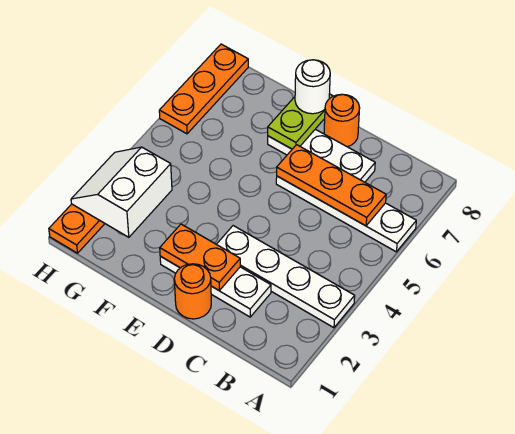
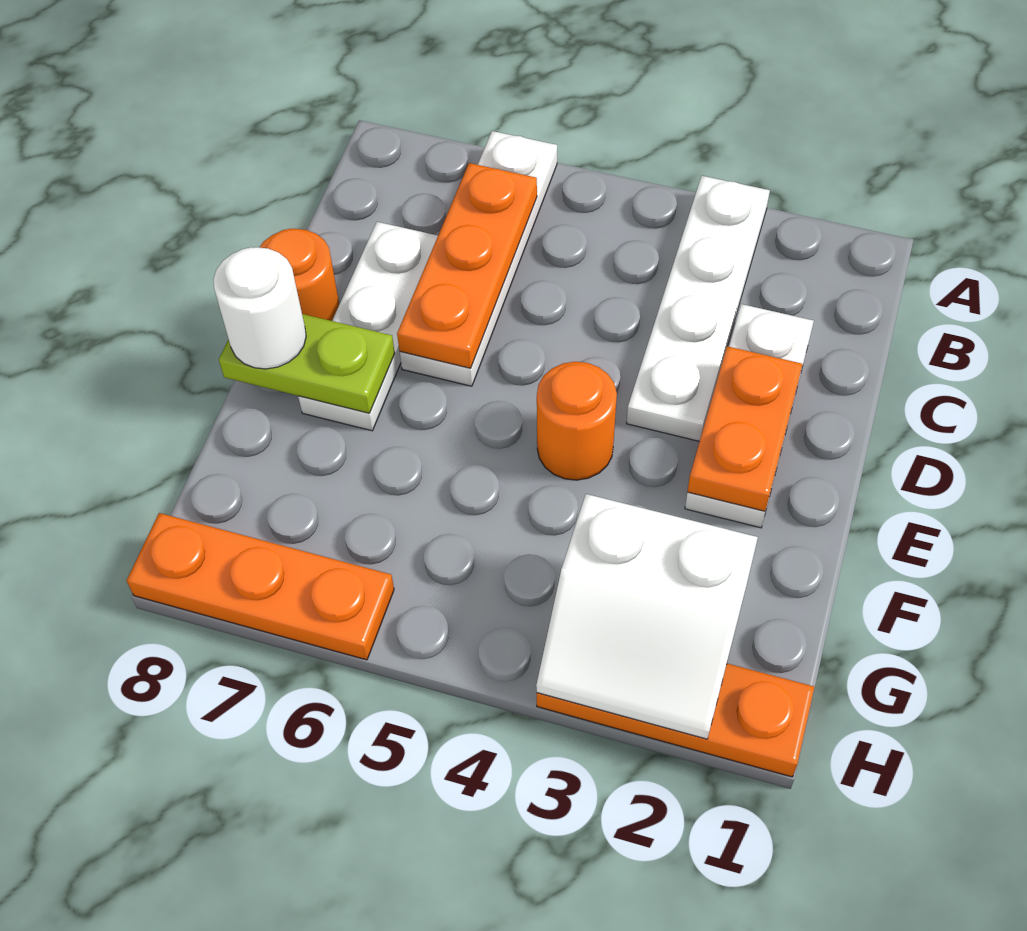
orange round brick D1 level 1 -> orange round brick E4 level 1

